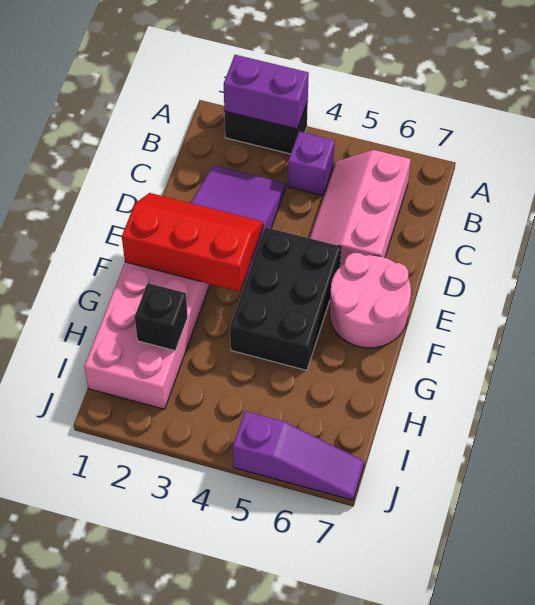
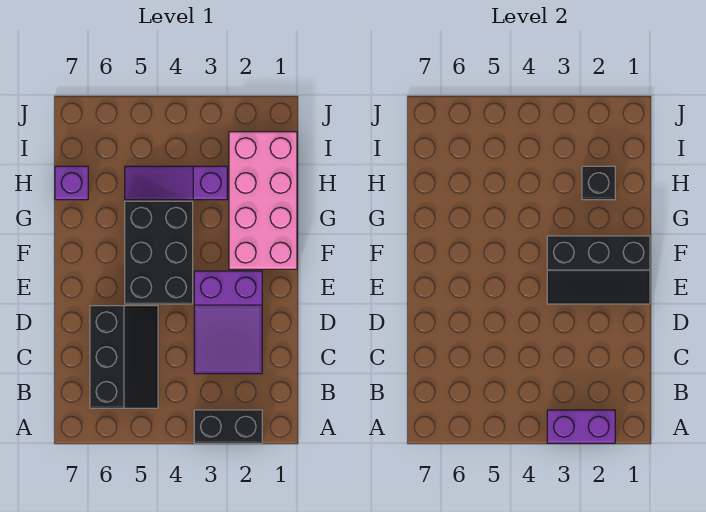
purple brick B4 level 1 -> purple brick H7 level 1
pink slope B5:D6 level 1 top 6 -> black slope B5:D6 level 1 top 6
red slope E1:F3 level 2 top F -> black slope E1:F3 level 2 top F
pink round brick E6:F7 level 1 -> none
purple slope J5:J7 level 1 top 5 -> purple slope H3:H5 level 1 top 3

